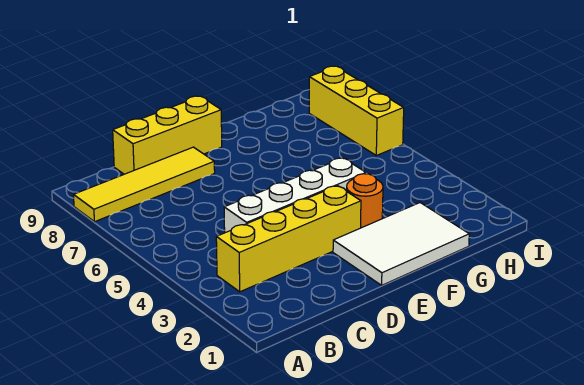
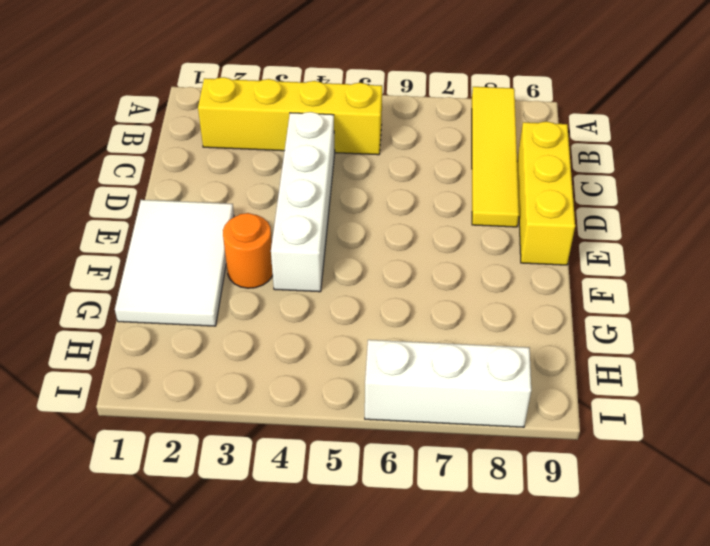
yellow brick B3:E3 level 1 -> yellow brick B2:B5 level 1
yellow brick I6:I8 level 1 -> white brick I6:I8 level 1

